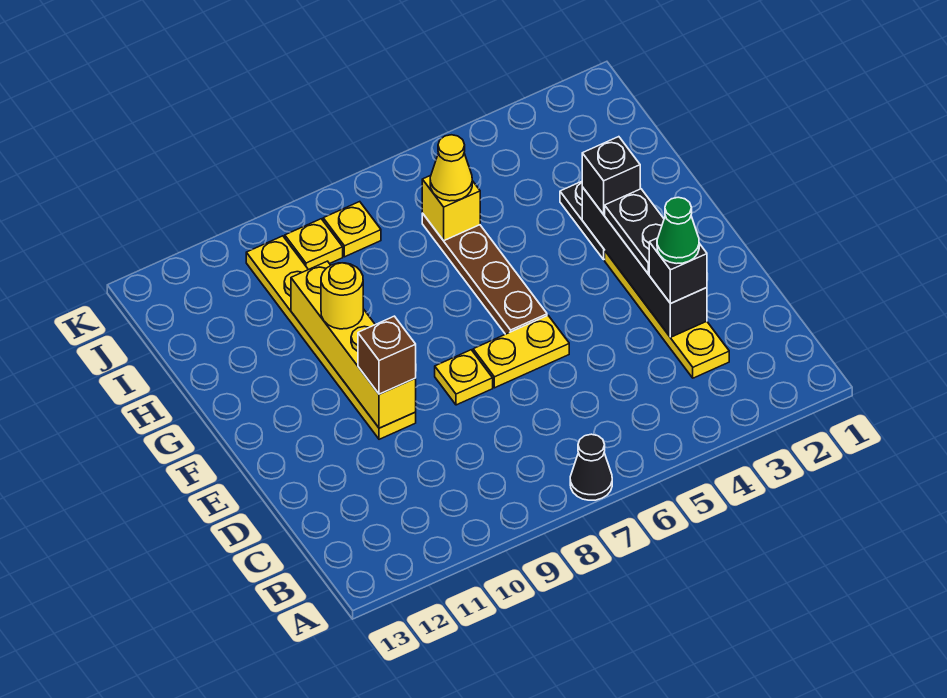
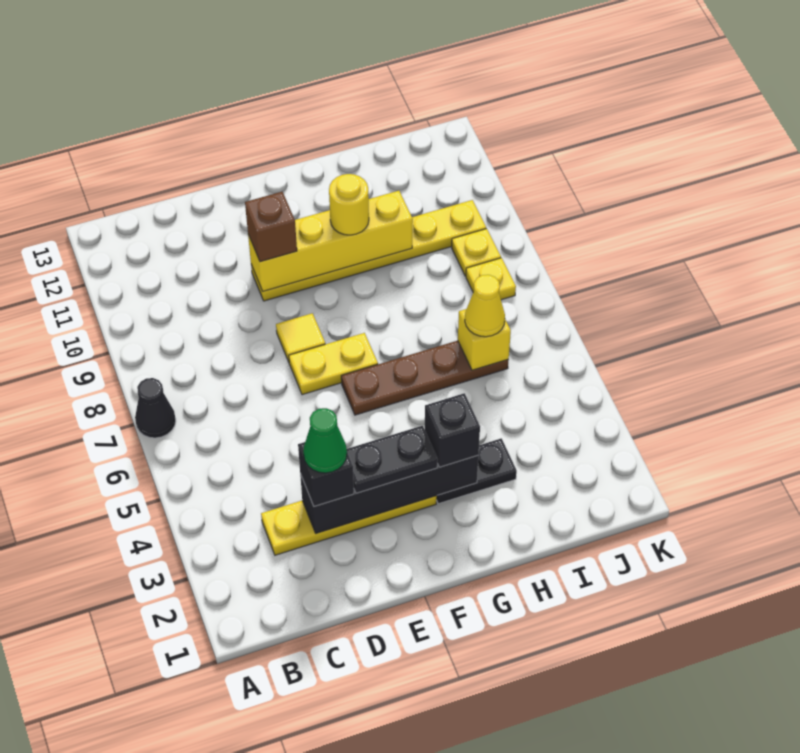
yellow plate E6:E7 level 1 -> yellow plate E7:F7 level 1
yellow plate E8 level 1 -> yellow tile E8 level 1

